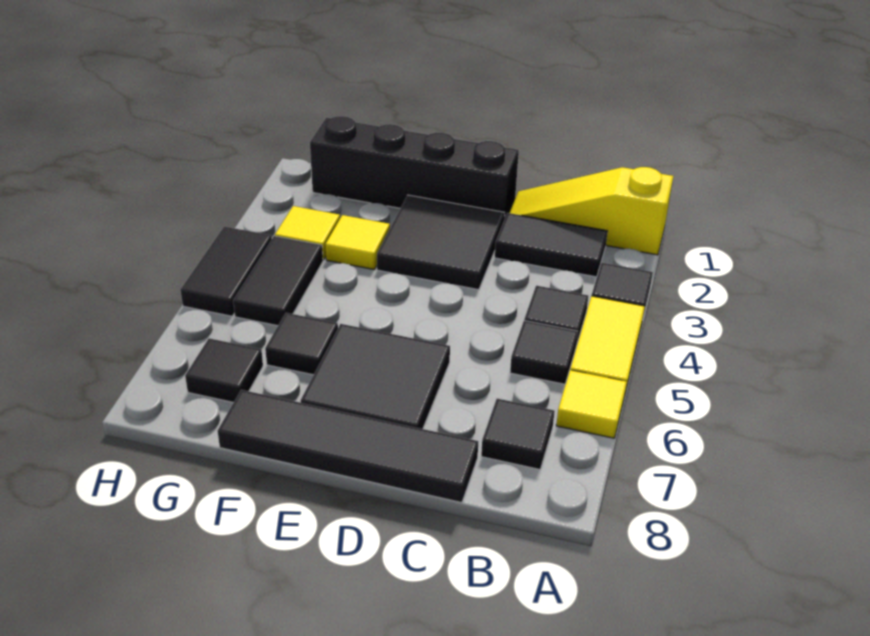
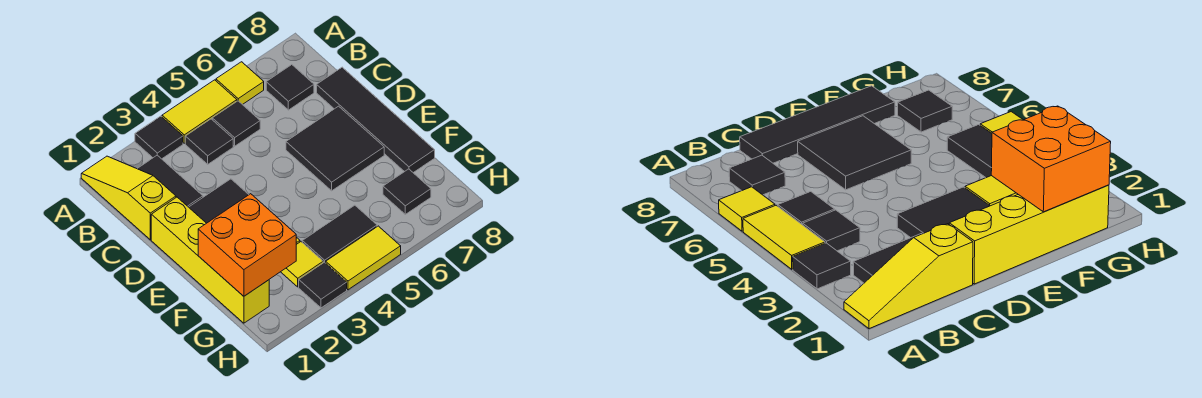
yellow slope A1:C1 level 1 top A -> yellow slope A1:C1 level 1 top C
black brick D1:G1 level 1 -> yellow brick D1:G1 level 1
none -> orange brick F1:G2 level 2
black tile F6 level 1 -> black tile H3 level 1
black tile H4:H5 level 1 -> yellow tile H4:H5 level 1

